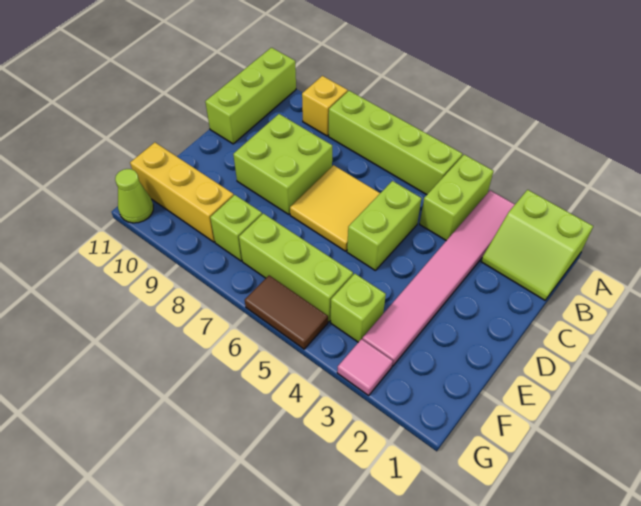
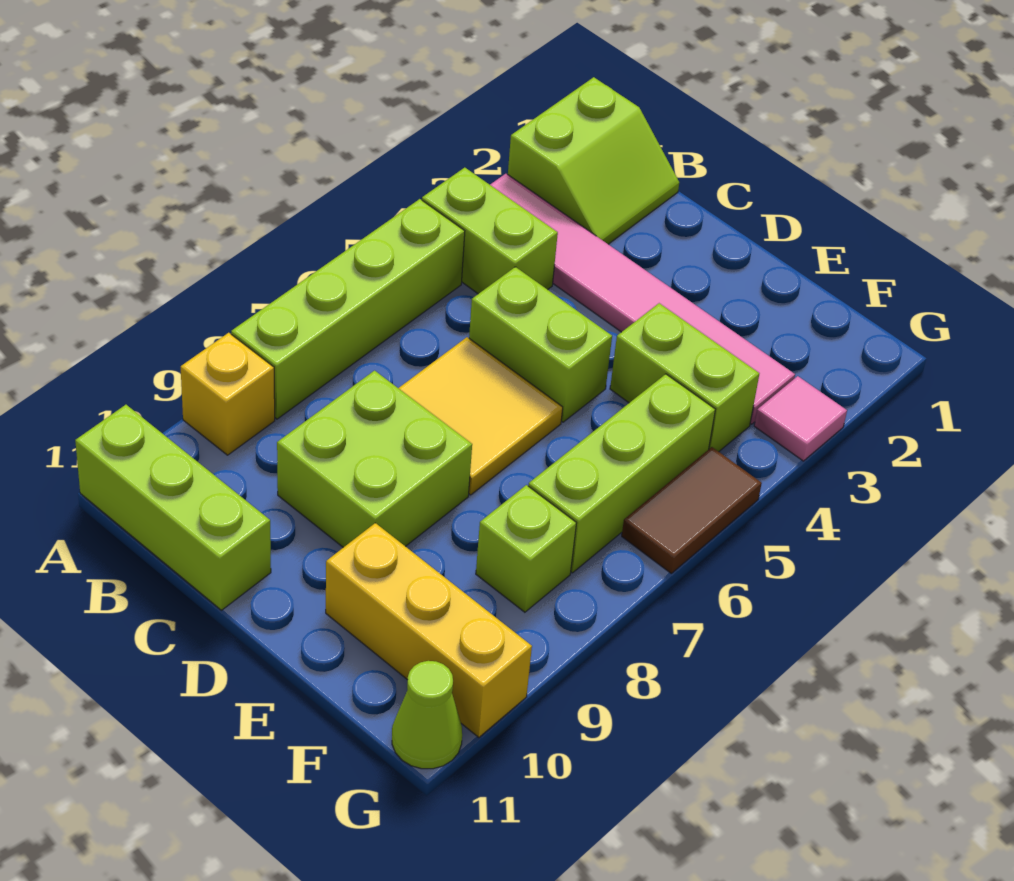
lime brick F4 level 1 -> lime brick E4:F4 level 1
yellow brick F9:F11 level 1 -> yellow brick E10:G10 level 1

